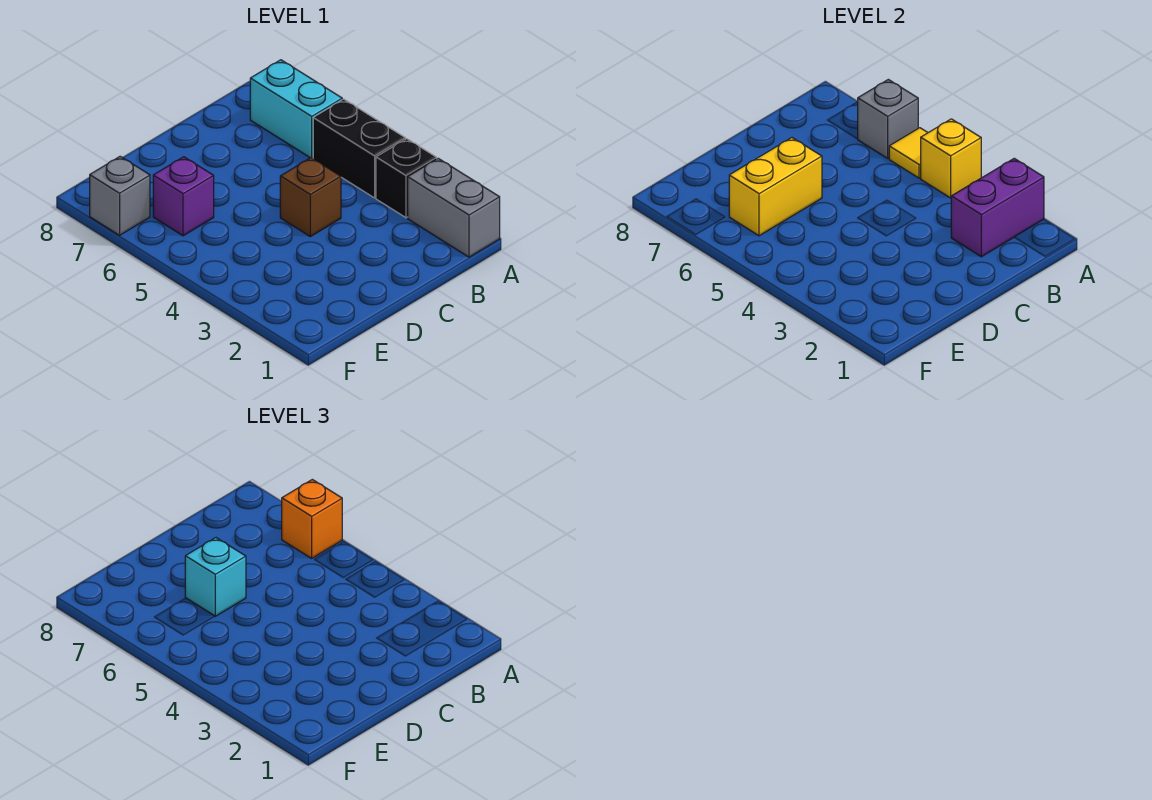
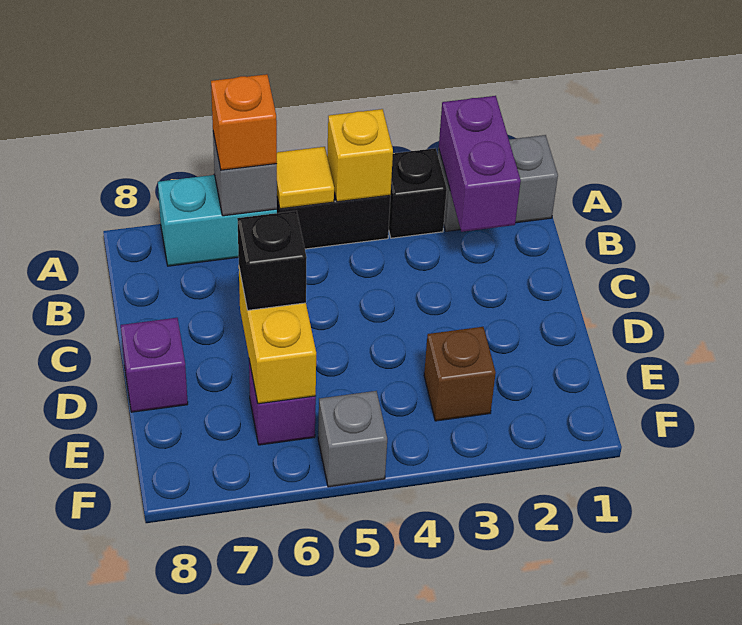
brown brick C4 level 1 -> brown brick E3 level 1
cyan brick D6 level 3 -> black brick D6 level 3
none -> purple brick D8 level 1
grey brick F7 level 1 -> grey brick F5 level 1

